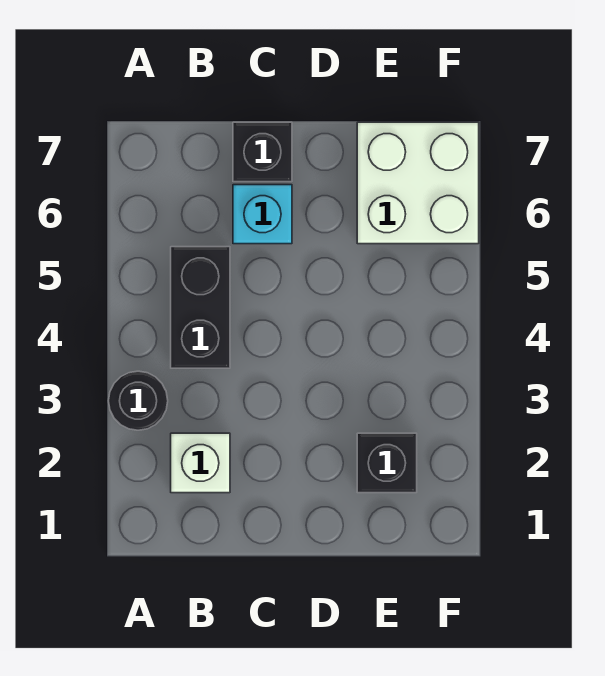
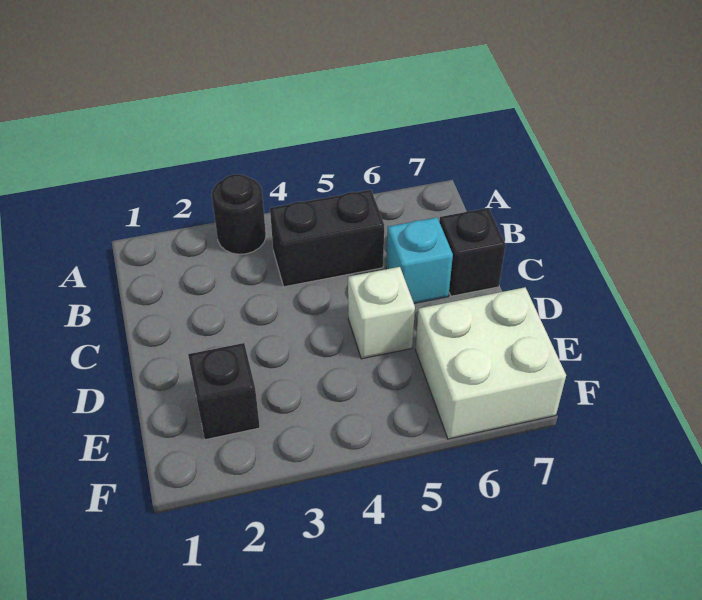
white brick B2 level 1 -> white brick D5 level 1

